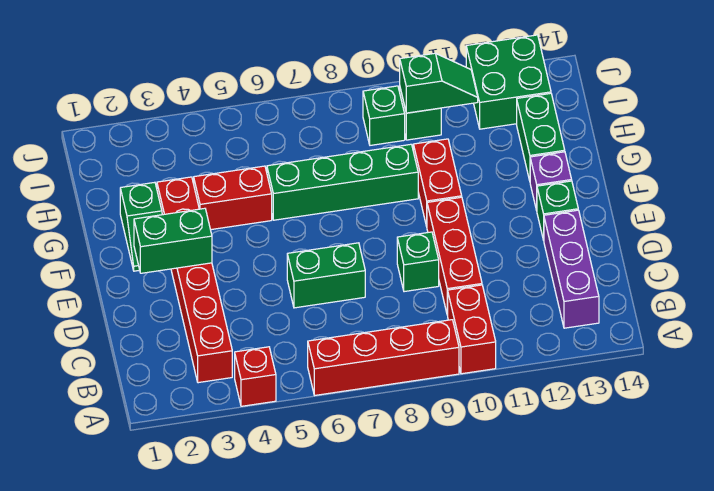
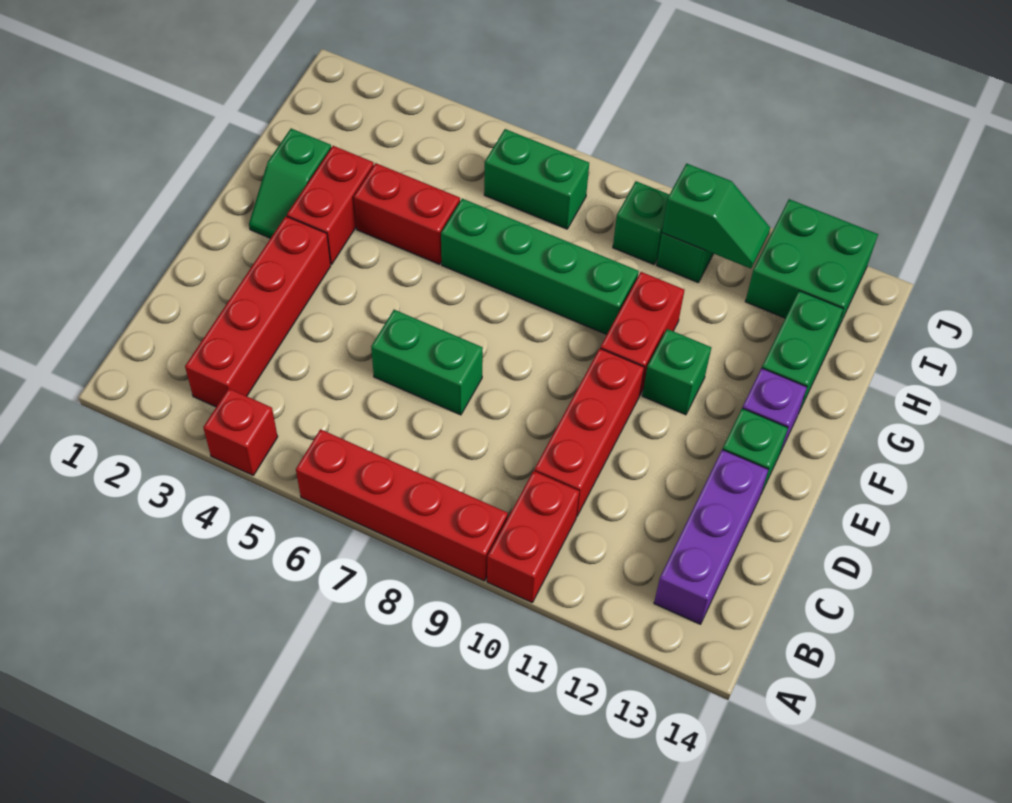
green brick D9 level 1 -> green brick F11 level 1
green brick E2:E3 level 2 -> green brick I6:I7 level 1

